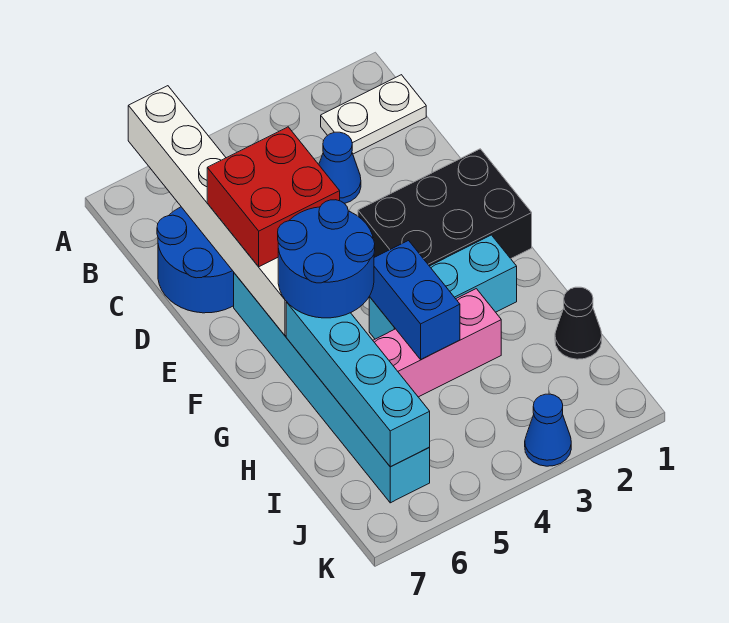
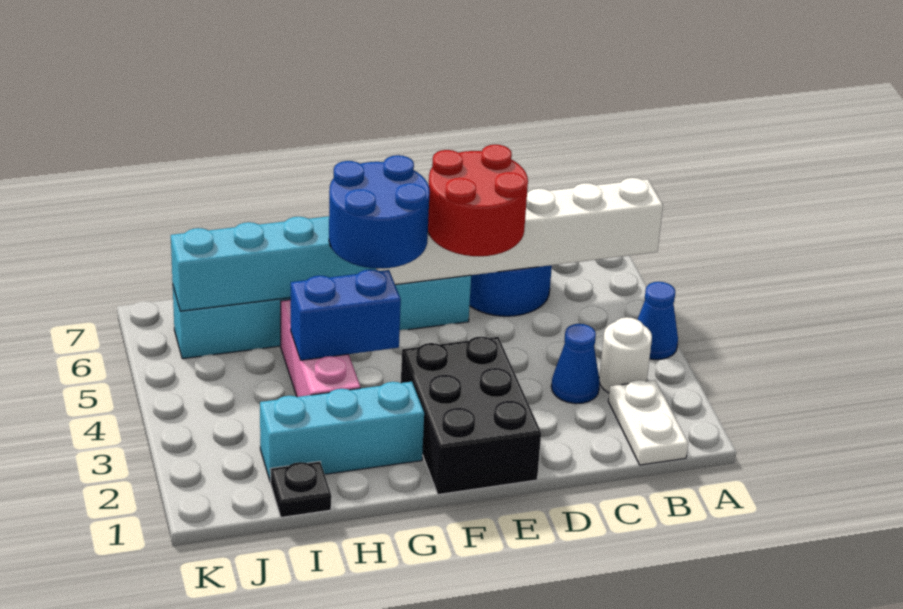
none -> white round brick B3 level 1
red brick D5:E6 level 3 -> red round brick D5:E6 level 3
cyan brick G2:G4 level 1 -> cyan brick G2:I2 level 1
black cone I1 level 1 -> black plate I1 level 1
blue cone K3 level 1 -> blue cone A4 level 1

